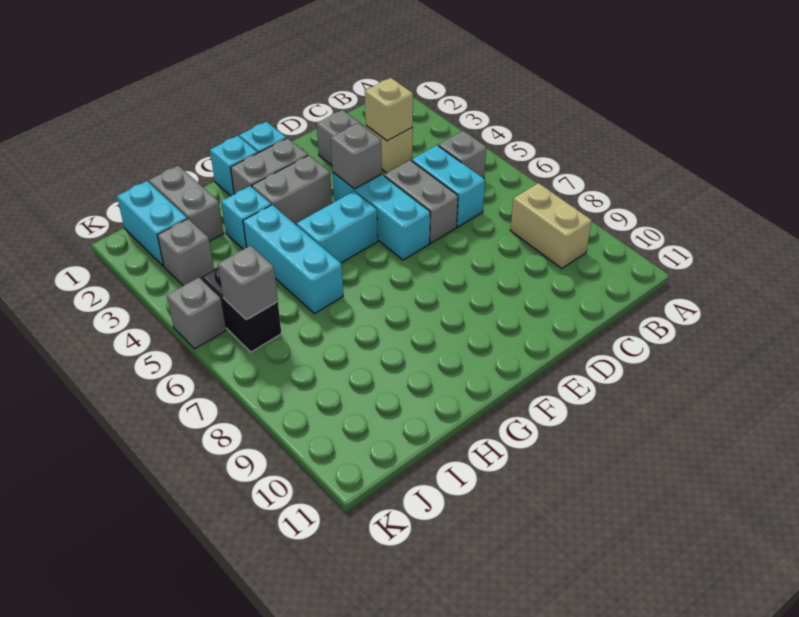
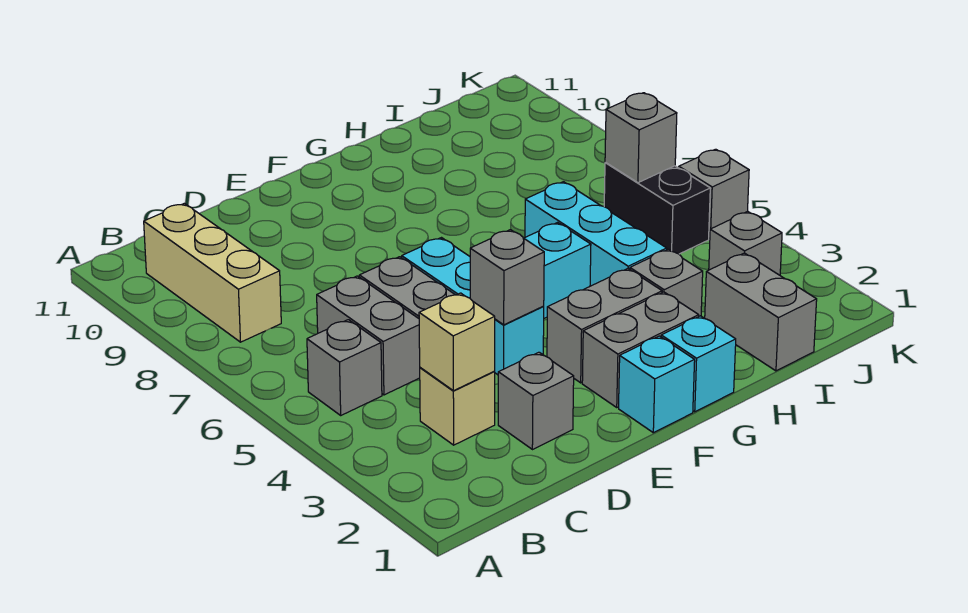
tan brick B8:B9 level 1 -> tan brick B8:B10 level 1
cyan brick C5:C6 level 1 -> grey brick C5:C6 level 1
cyan brick H3 level 1 -> grey brick H3 level 1
cyan brick J1:J2 level 1 -> none

